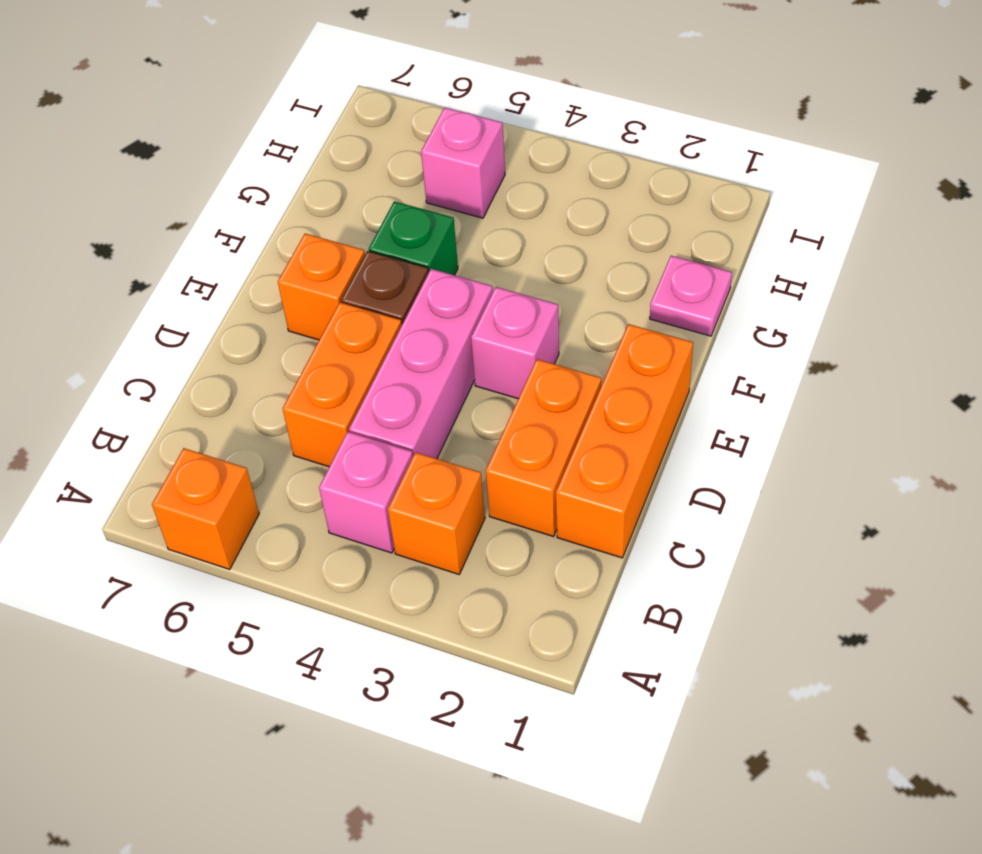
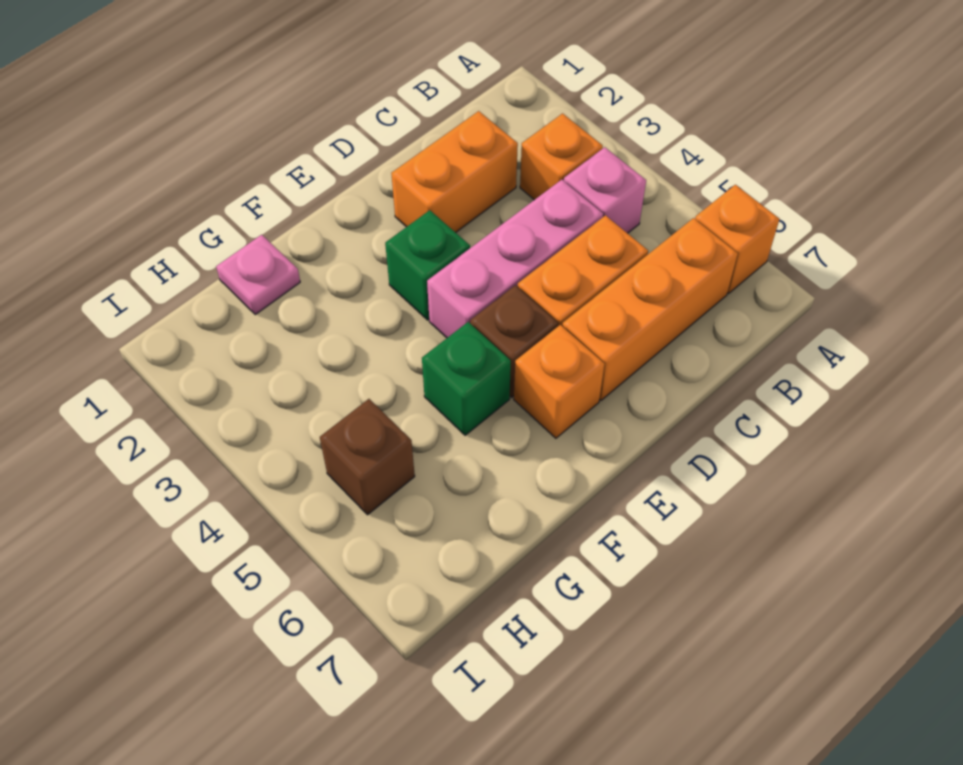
orange brick C1:E1 level 1 -> orange brick B6:D6 level 1
pink brick E3 level 1 -> green brick E3 level 1
pink brick H5 level 1 -> brown brick H5 level 1

